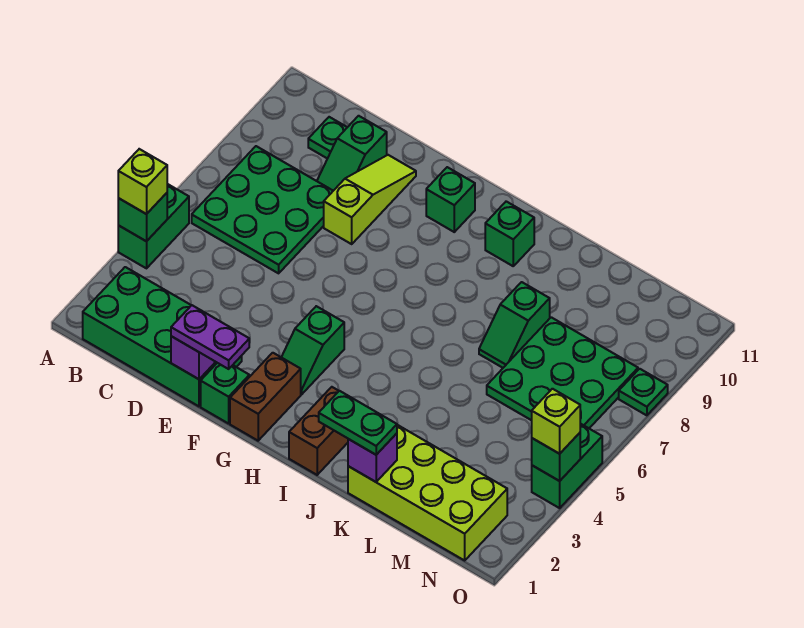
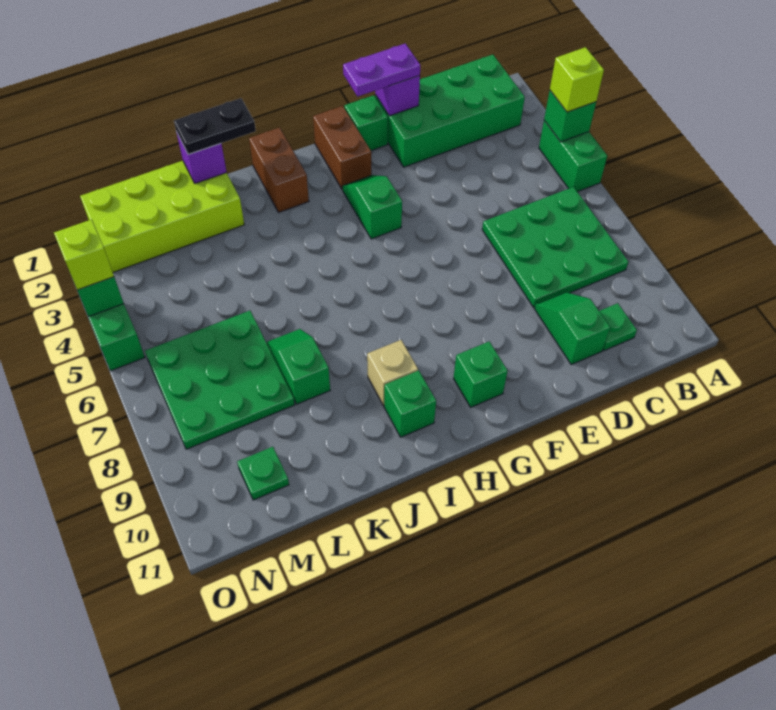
lime slope E8:E10 level 1 top 8 -> none
none -> tan brick I9 level 1
green plate J1:K1 level 3 -> black plate J1:K1 level 3
green plate O8 level 1 -> green plate M10 level 1

